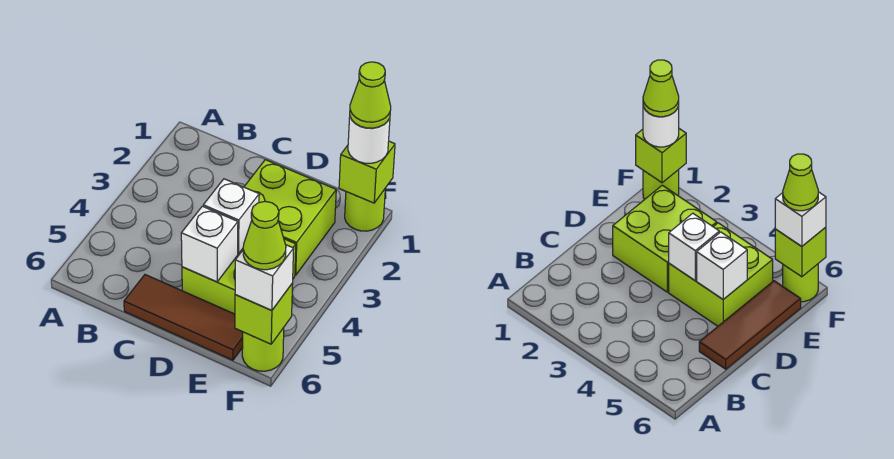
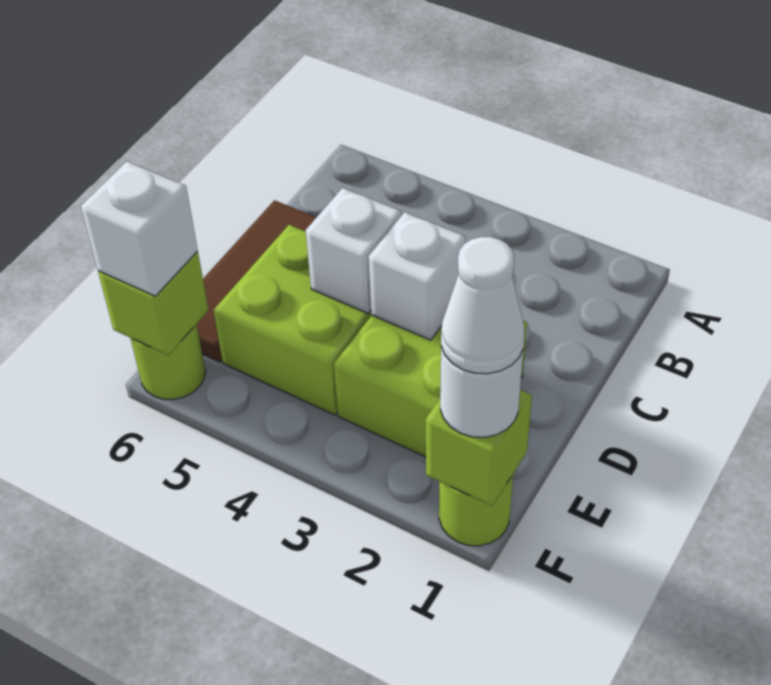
white brick D5 level 2 -> white brick D3 level 2
lime cone F1 level 4 -> white cone F1 level 4
lime cone F6 level 4 -> none

